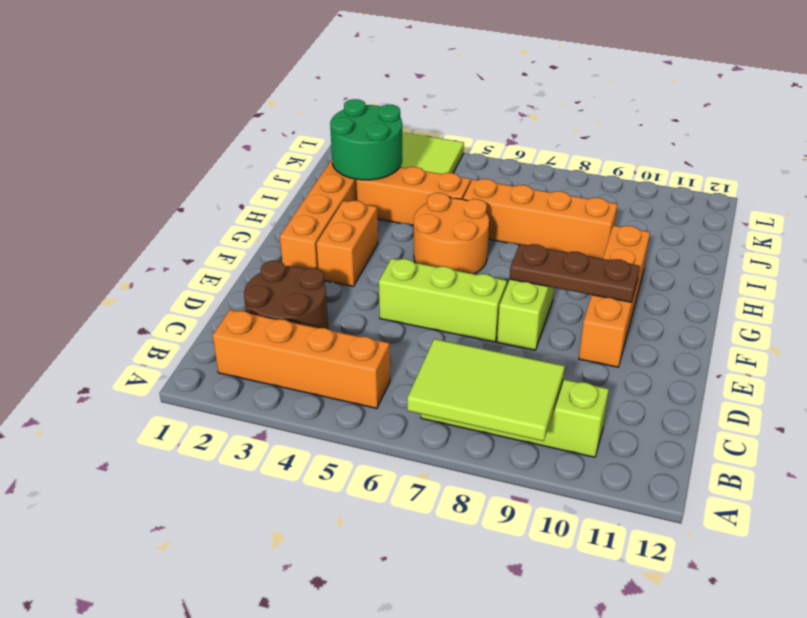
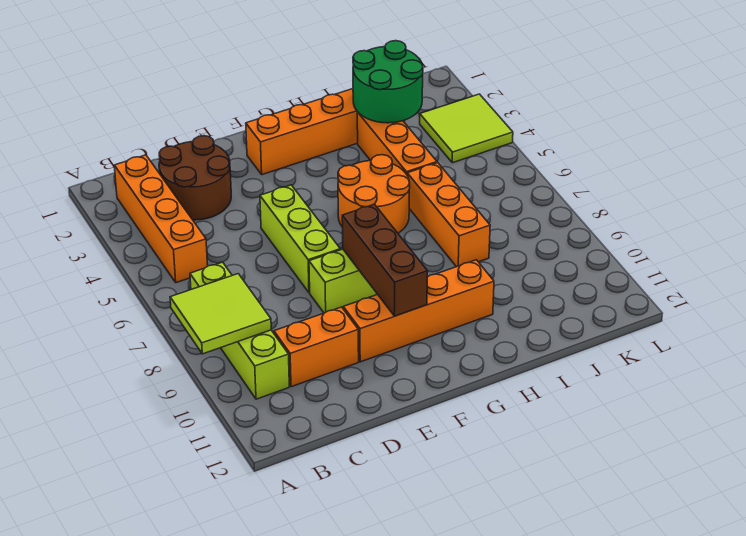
lime tile A7:B9 level 2 -> lime tile A8:B9 level 2
orange brick F3:G3 level 1 -> orange brick C10:D10 level 1
brown plate F8:F10 level 2 -> brown brick F8:F10 level 2
orange brick I6:I9 level 1 -> orange brick I6:I8 level 1

